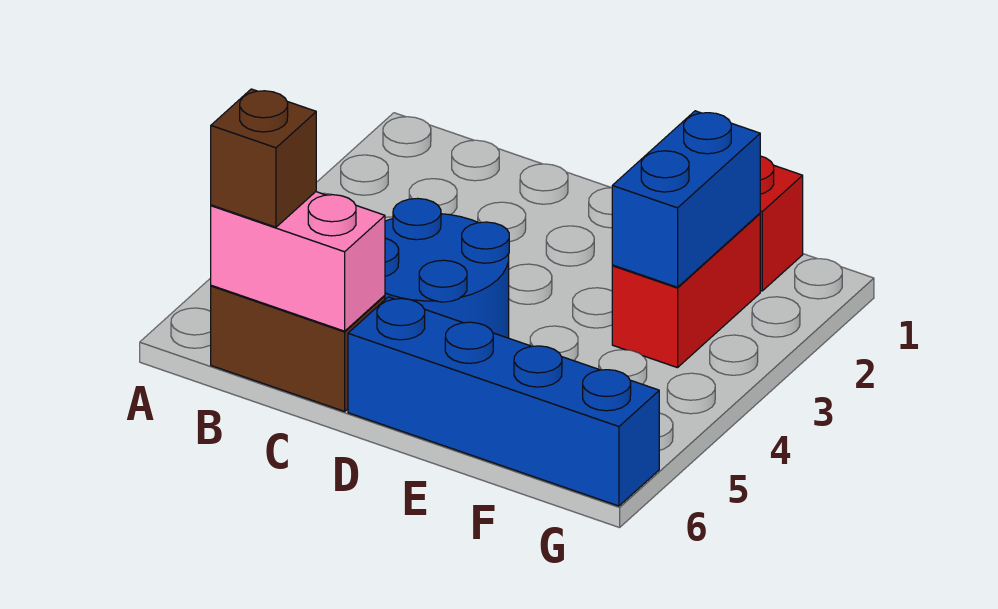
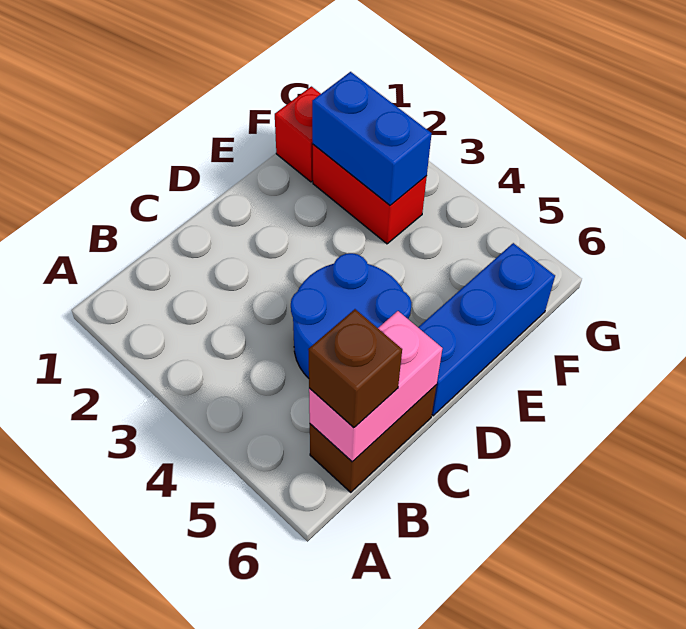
blue brick D6:G6 level 1 -> blue brick D6:F6 level 1

